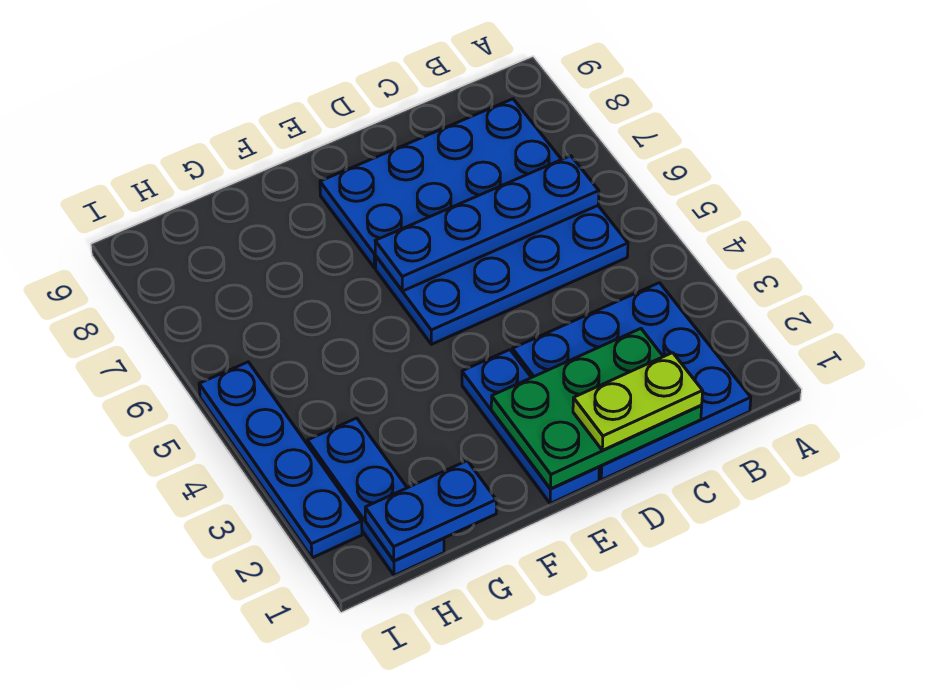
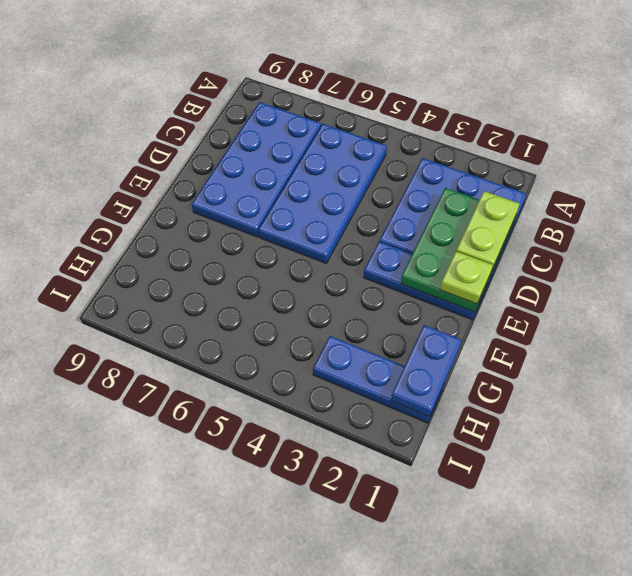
blue plate B6:E6 level 2 -> none
none -> lime plate E1 level 3
blue plate I2:I5 level 1 -> none

